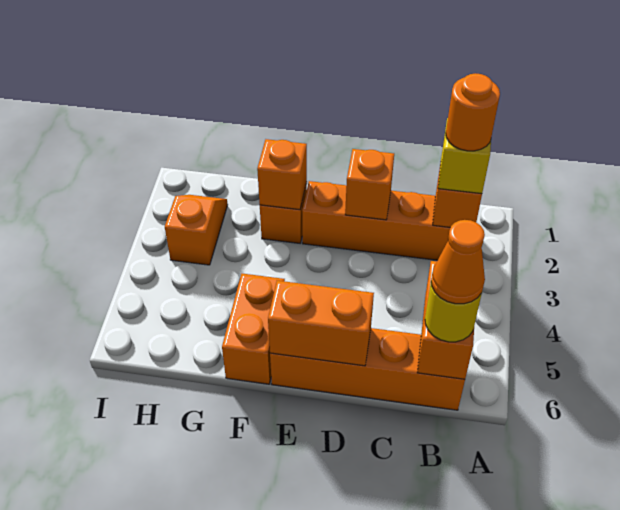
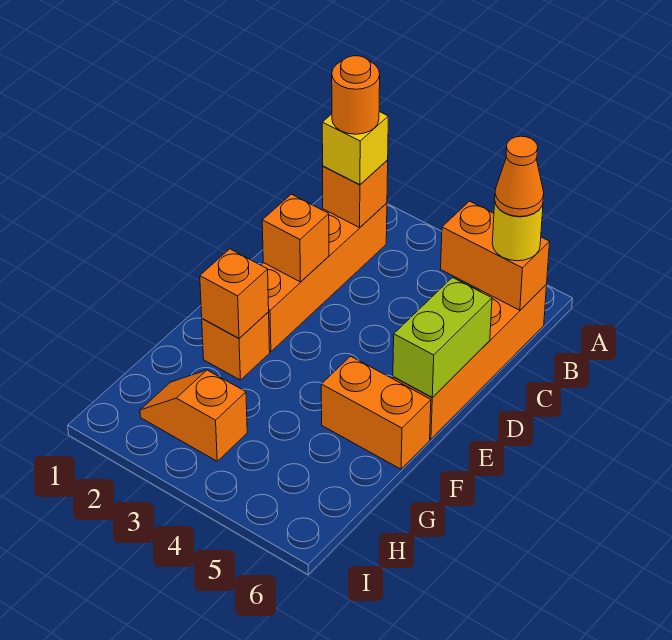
orange brick D6:E6 level 2 -> lime brick D6:E6 level 2

